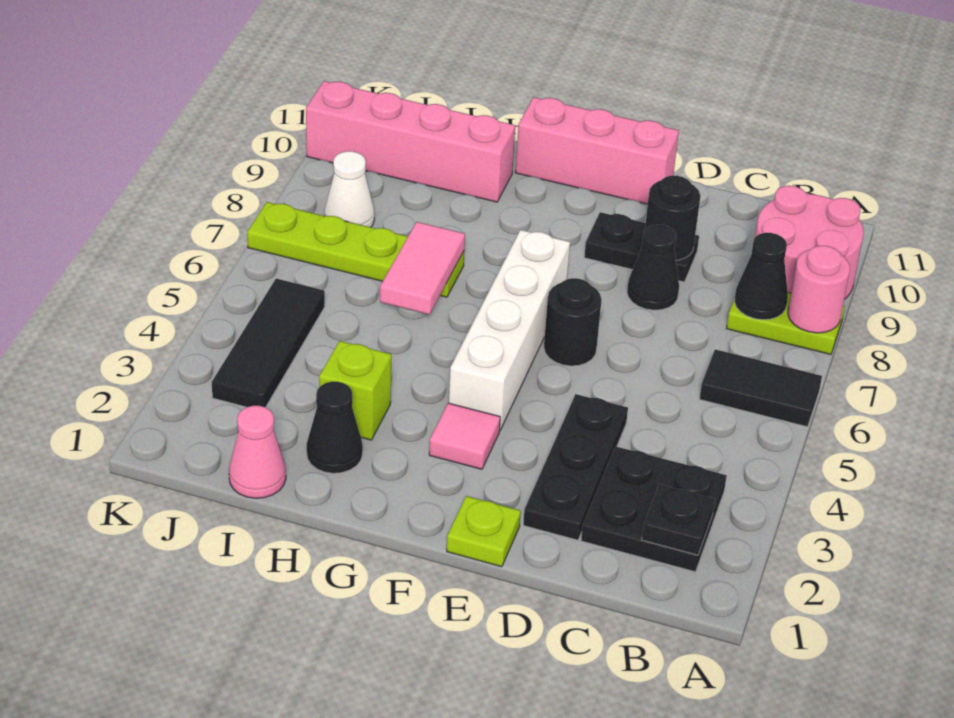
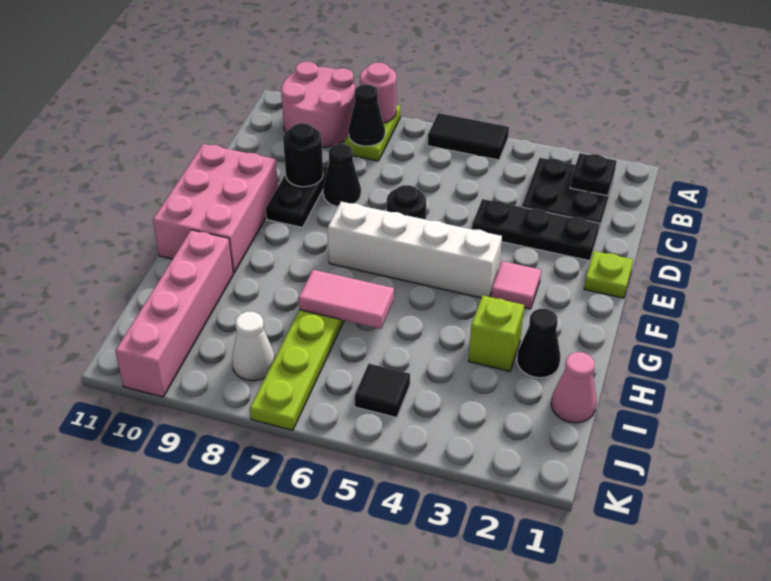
black tile A6:B6 level 1 -> black tile A5:A6 level 1
pink brick E11:G11 level 1 -> pink brick E10:G11 level 1
black tile J3:J5 level 1 -> black tile J5 level 1

